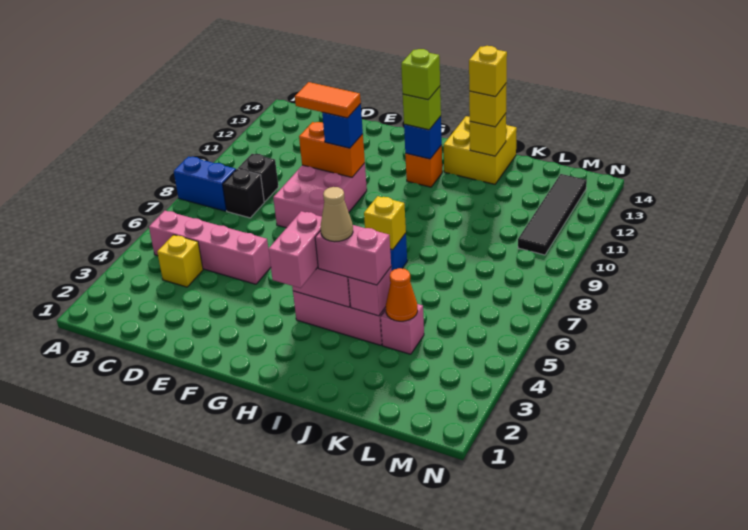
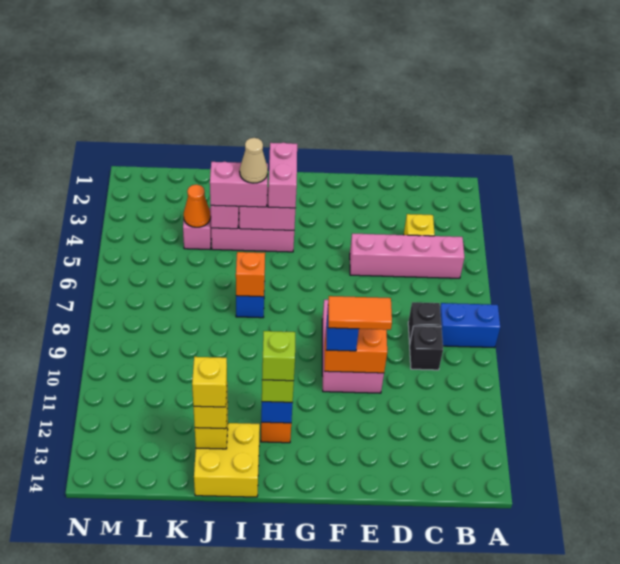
yellow brick I7 level 2 -> orange brick I7 level 2
black tile M10:M13 level 1 -> none

